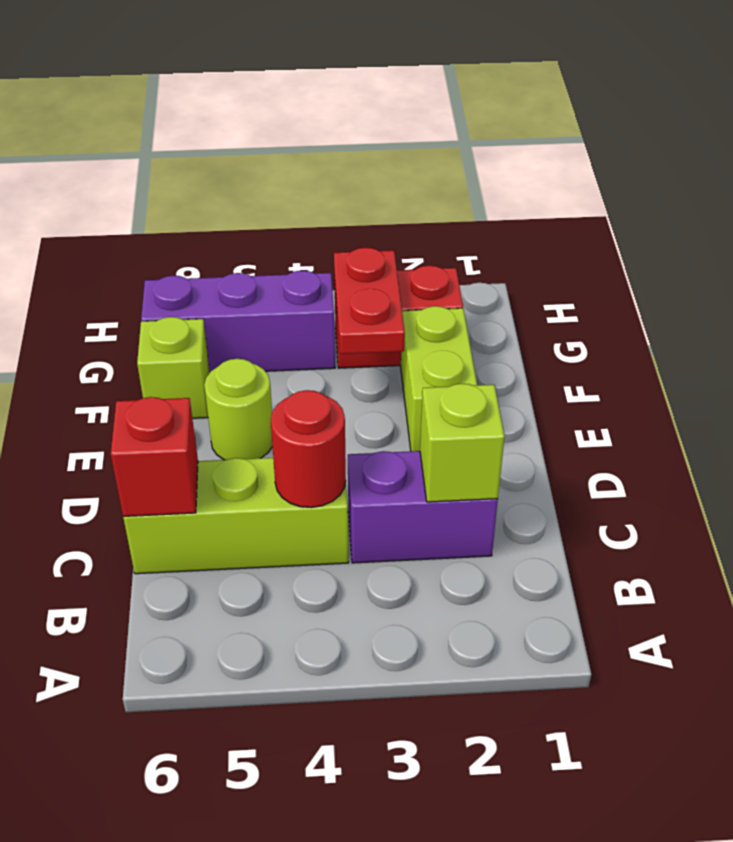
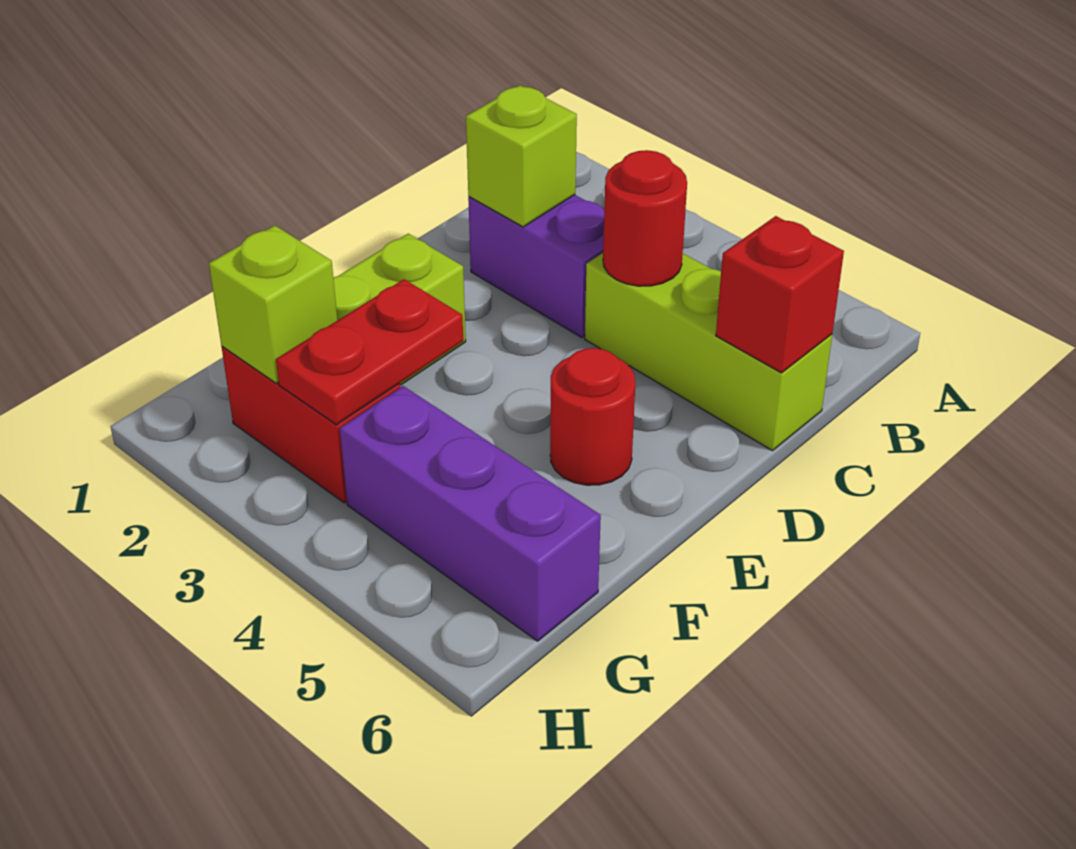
lime round brick E5 level 1 -> red round brick E5 level 1
lime brick F6 level 1 -> lime brick G2 level 2

